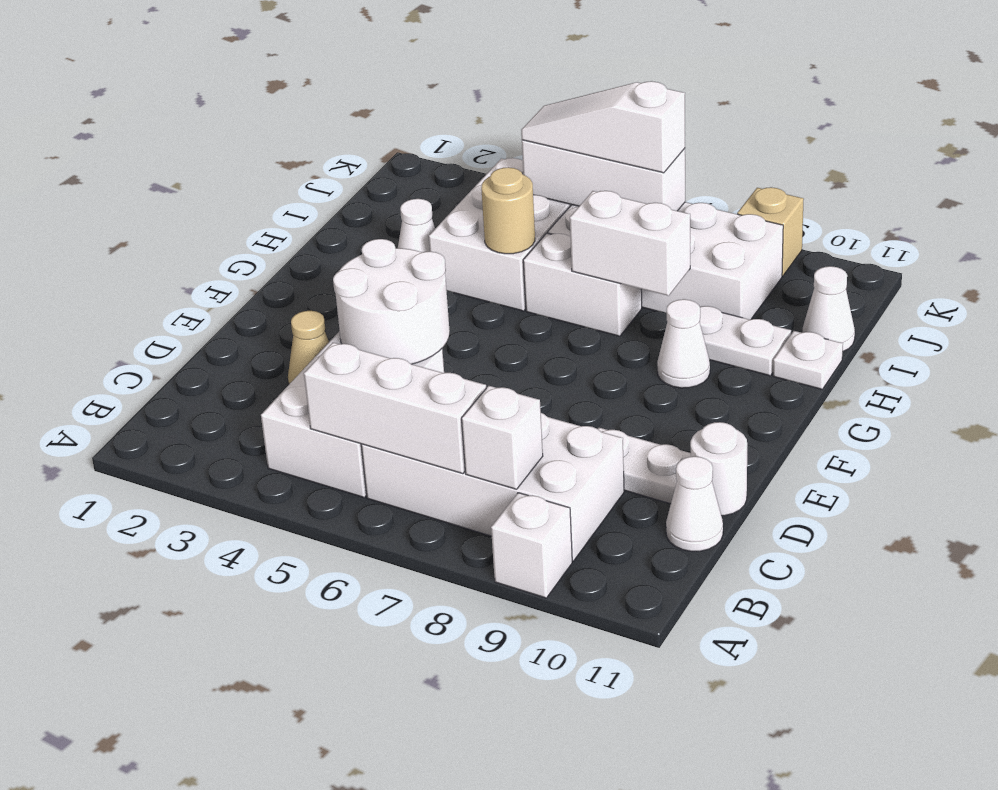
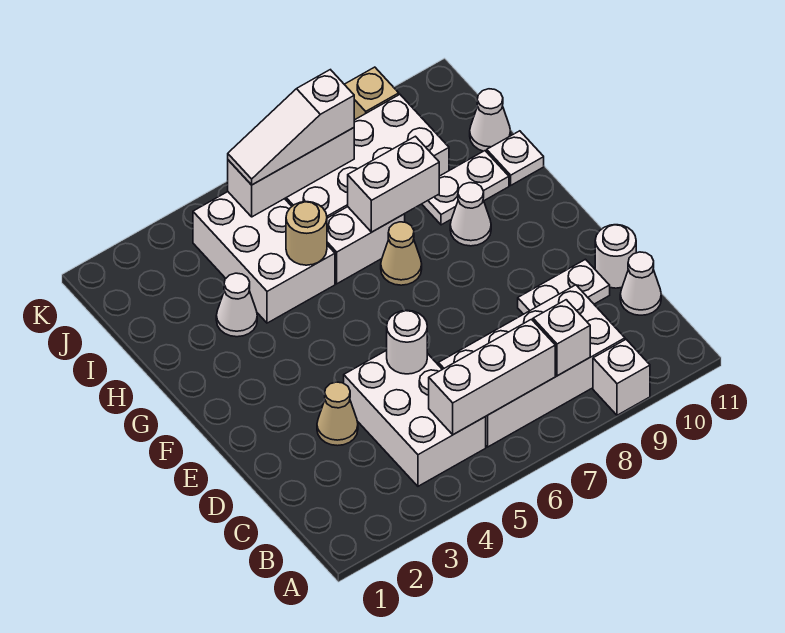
white round brick D4:E5 level 2 -> white round brick D5 level 2
none -> tan cone G7 level 1

